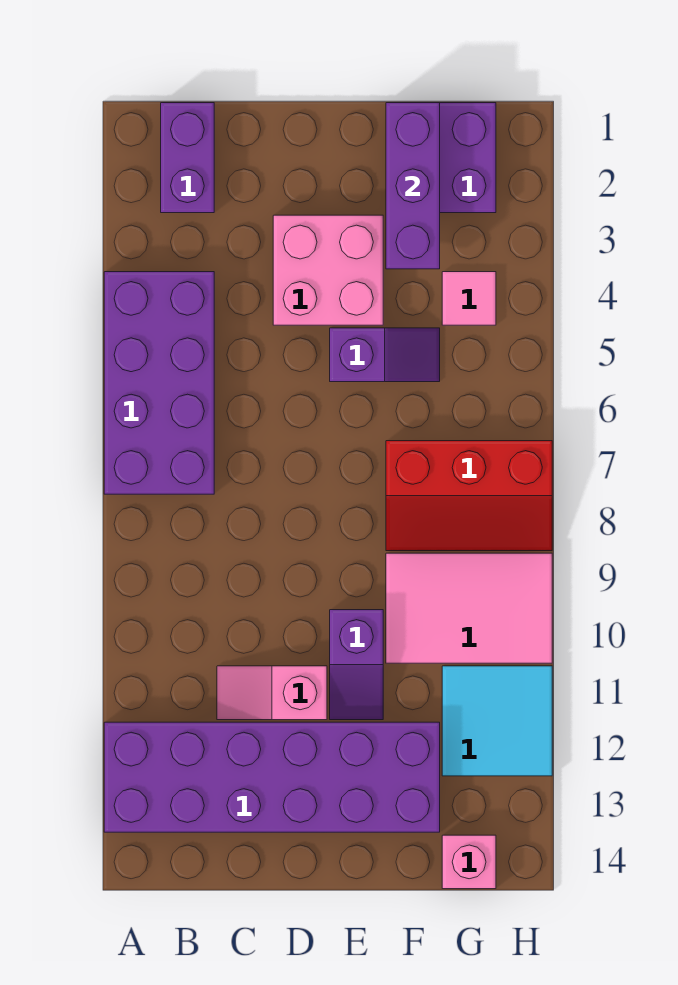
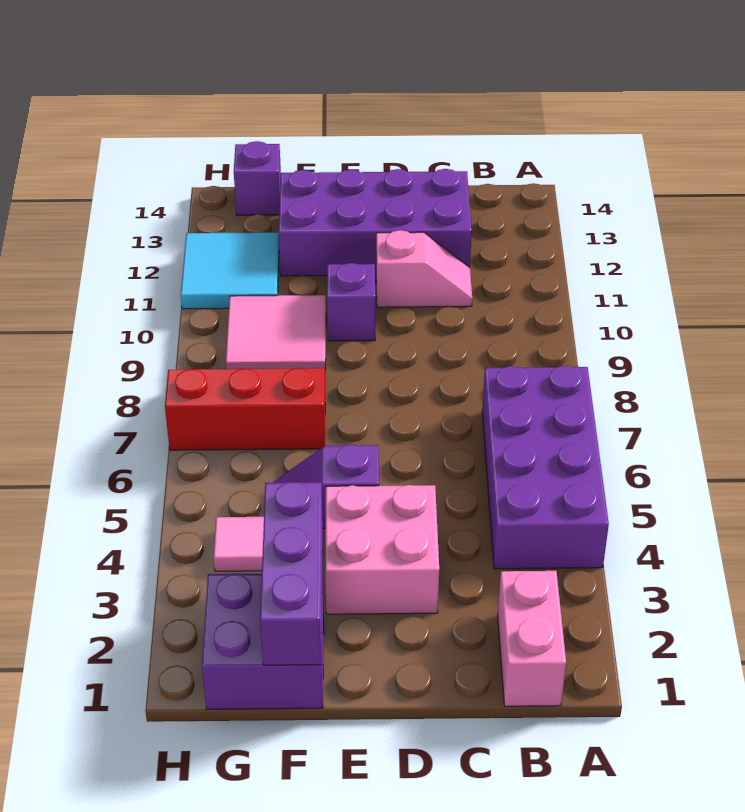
purple brick A12:F13 level 1 -> purple brick C12:F13 level 1
purple brick B1:B2 level 1 -> pink brick B1:B2 level 1
pink tile F9:H10 level 1 -> pink tile F9:G10 level 1
pink brick G14 level 1 -> purple brick G14 level 1

